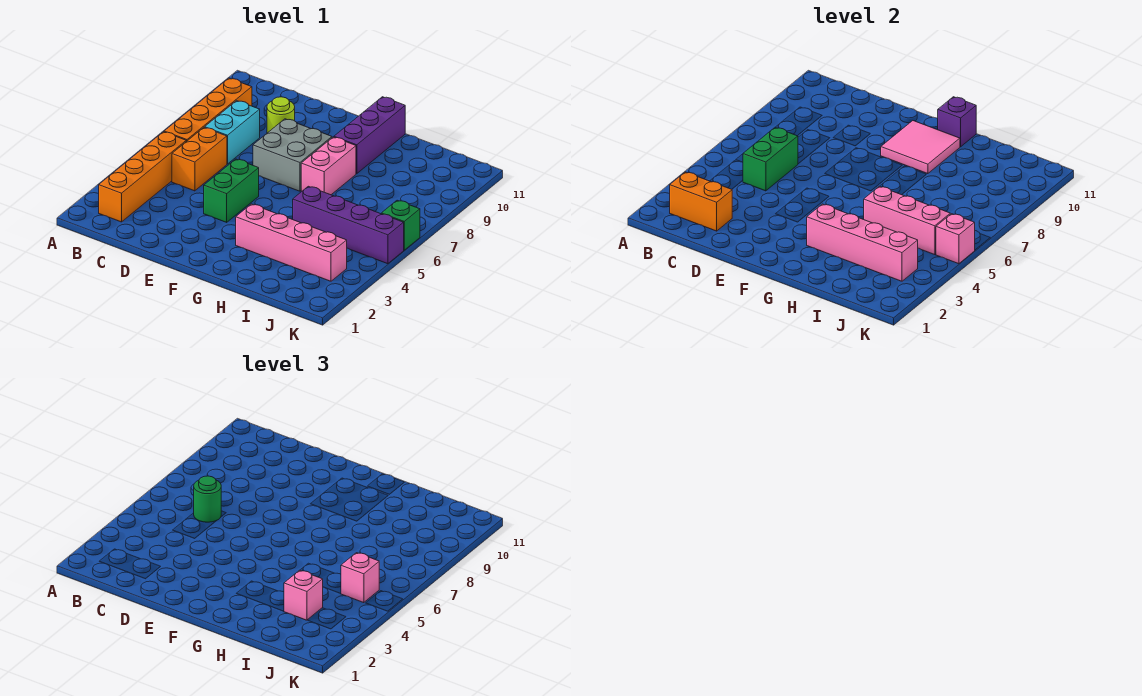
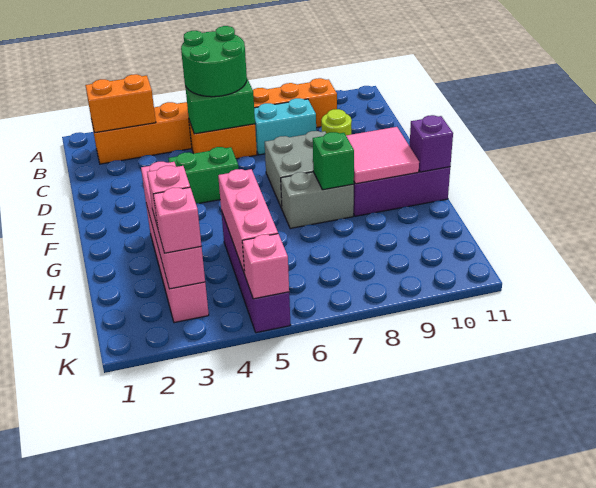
orange brick B2:C2 level 2 -> orange brick B2:B3 level 2
green round brick C6 level 3 -> green round brick B5:C6 level 3
pink brick G7:G8 level 1 -> grey brick G7:G8 level 1
pink brick J5 level 3 -> pink brick J3 level 3
green brick K6 level 1 -> green brick G8 level 2

